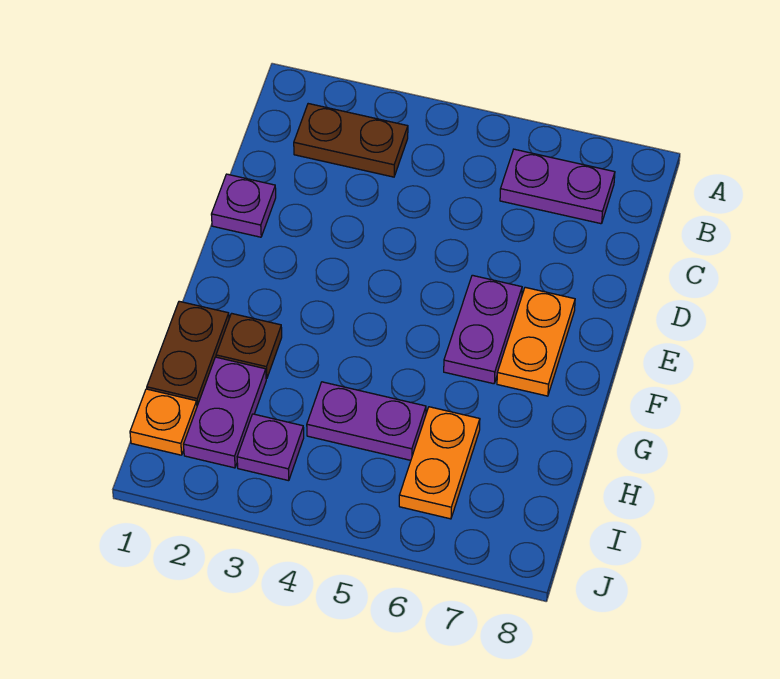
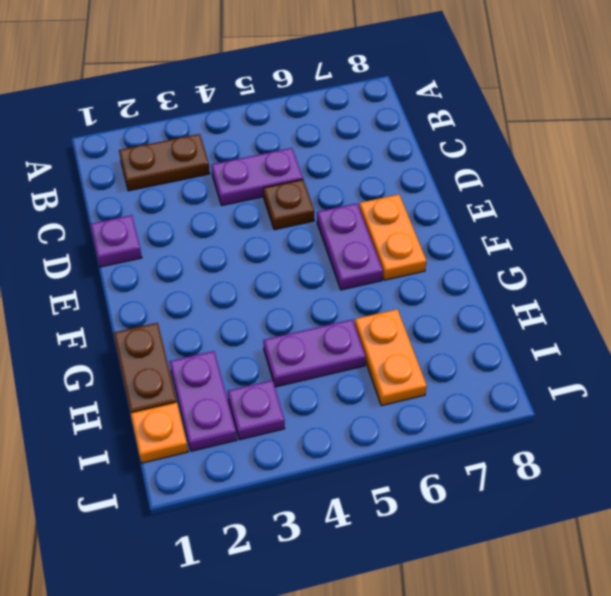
purple plate B6:B7 level 1 -> purple plate C4:C5 level 1
brown plate G2 level 1 -> brown plate D5 level 1

